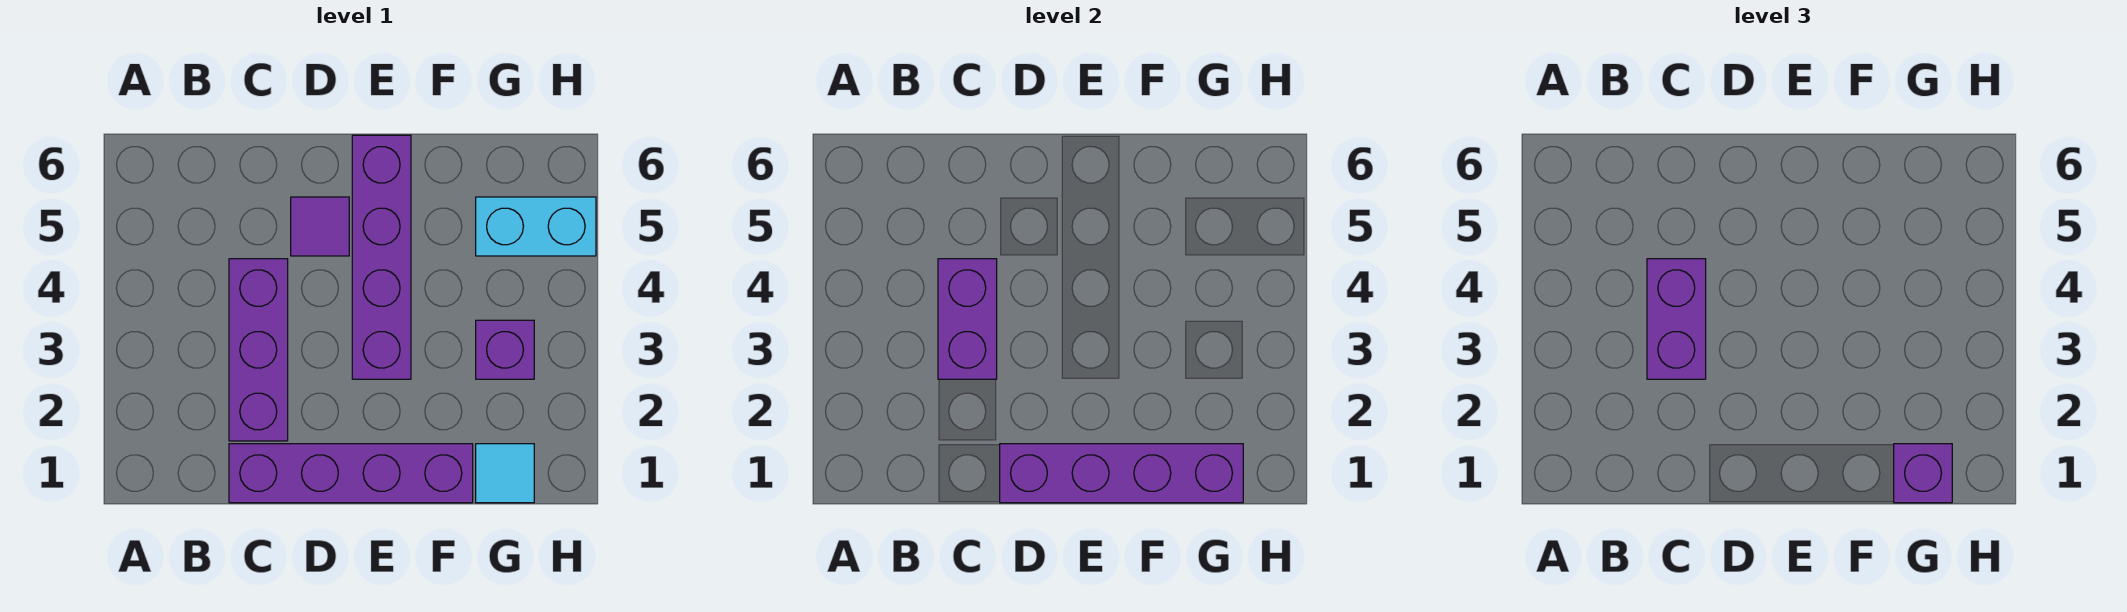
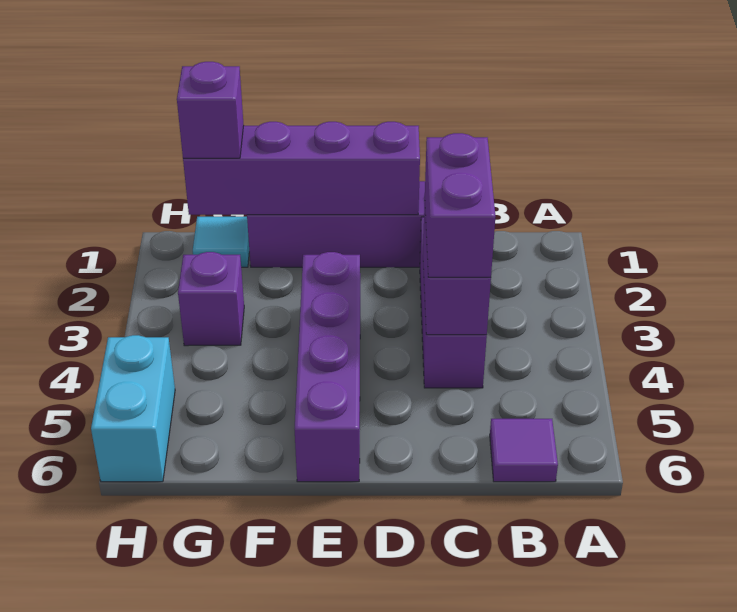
purple tile D5 level 1 -> purple tile B6 level 1
cyan brick G5:H5 level 1 -> cyan brick H5:H6 level 1

